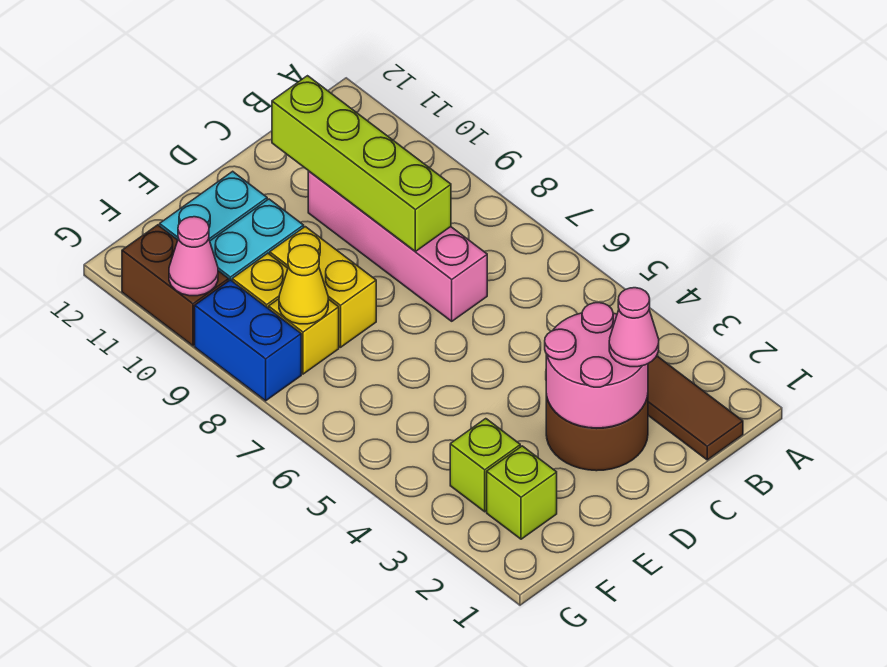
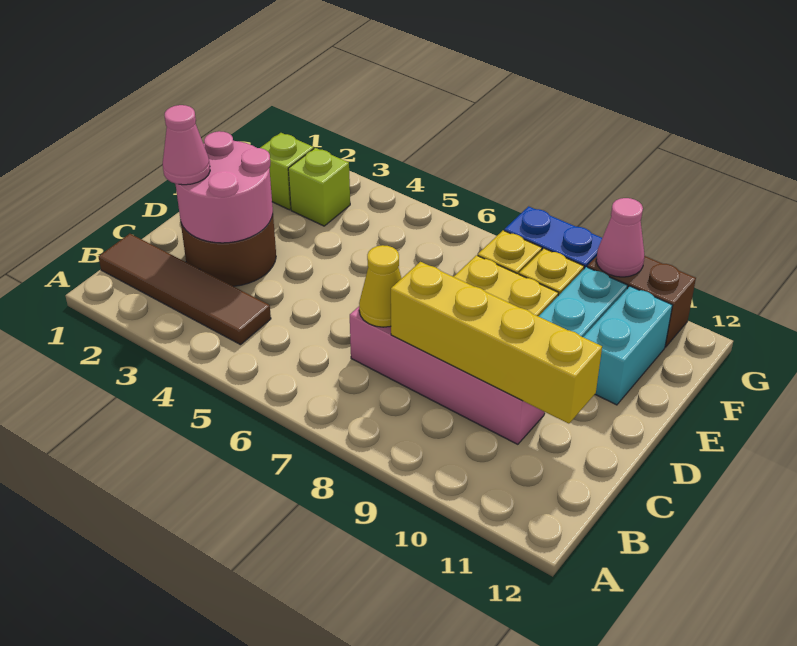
lime brick C8:C11 level 2 -> yellow brick C8:C11 level 2
yellow cone F8 level 2 -> yellow cone C7 level 2

